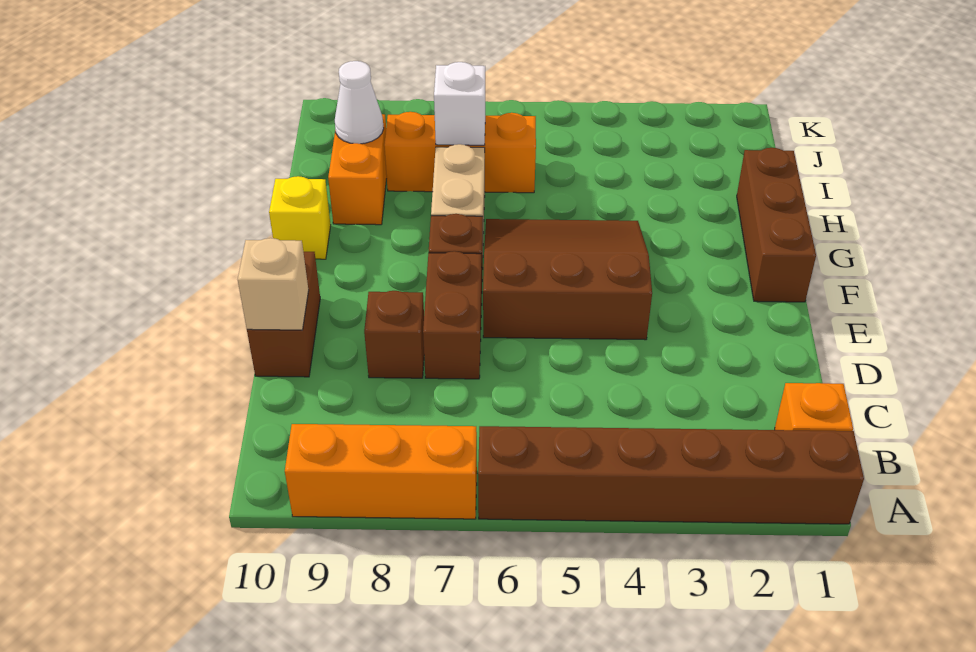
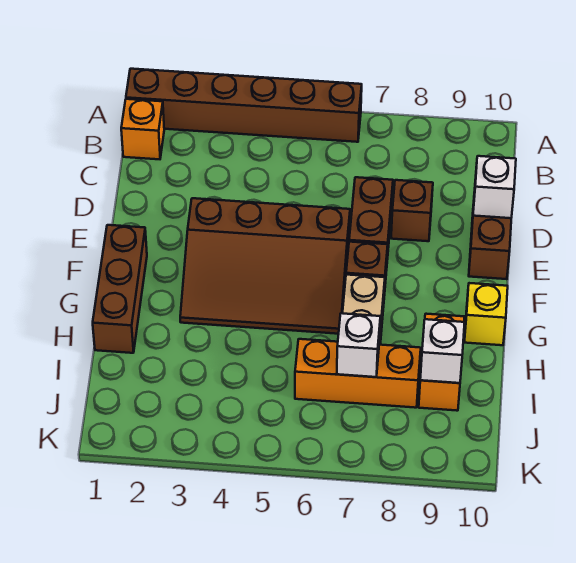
orange brick A7:A9 level 1 -> none
tan brick D10 level 2 -> white brick D10 level 2
brown slope E4:G6 level 1 top E -> brown slope E3:G6 level 1 top E
white cone I9 level 2 -> white brick I9 level 2

